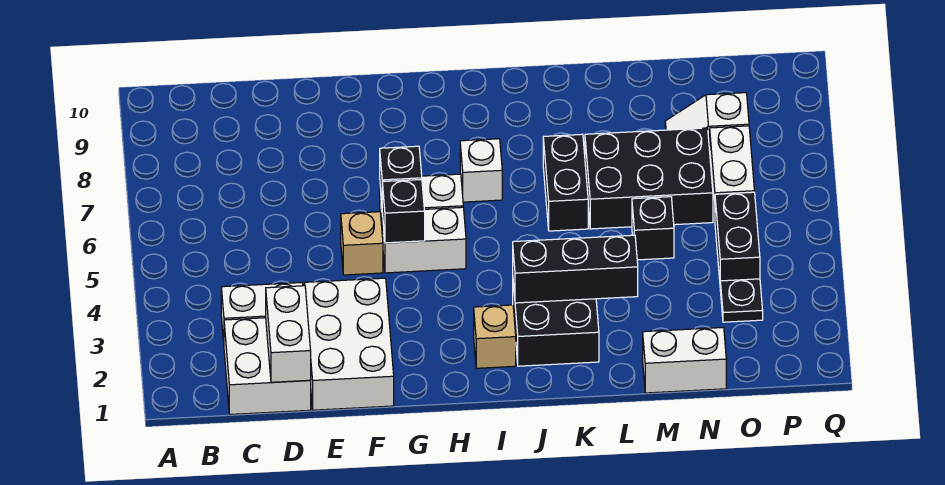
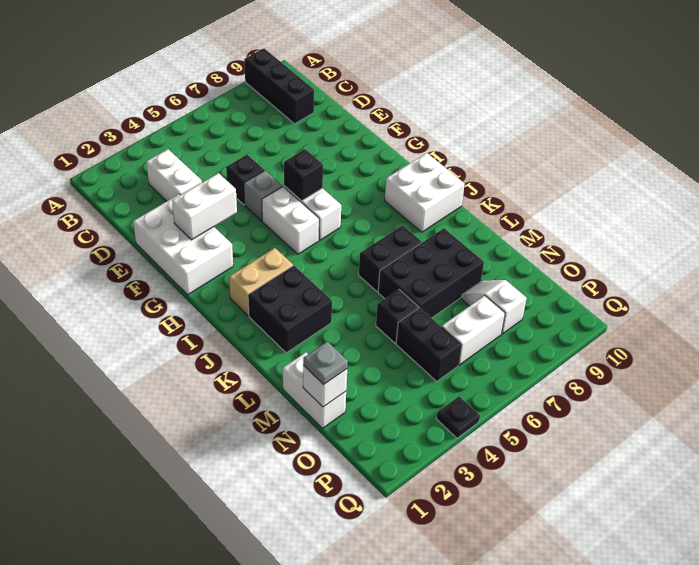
white brick C1:D2 level 1 -> white brick I9:J10 level 1
white brick D1:D2 level 2 -> white brick F2:F3 level 2
white brick E1:F3 level 1 -> white brick E1:G2 level 1
tan brick F5 level 1 -> grey brick F5 level 1
black brick G5 level 2 -> black brick E5 level 1
tan brick I2 level 1 -> tan brick I2:I3 level 1
white brick I7 level 1 -> white brick N1 level 2
black brick J3:L3 level 2 -> black brick A9:C9 level 1
black brick L6:N7 level 1 -> black brick L6:M8 level 1
none -> grey plate N1 level 3
black plate O3 level 1 -> black plate Q4 level 1
black brick O4:O5 level 1 -> black brick N5:O5 level 1

